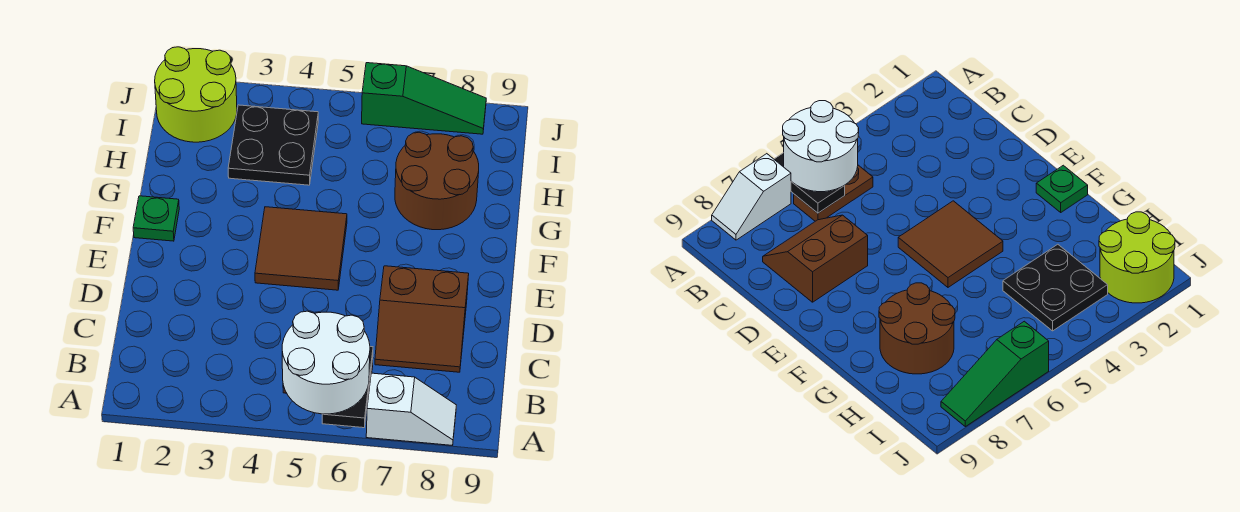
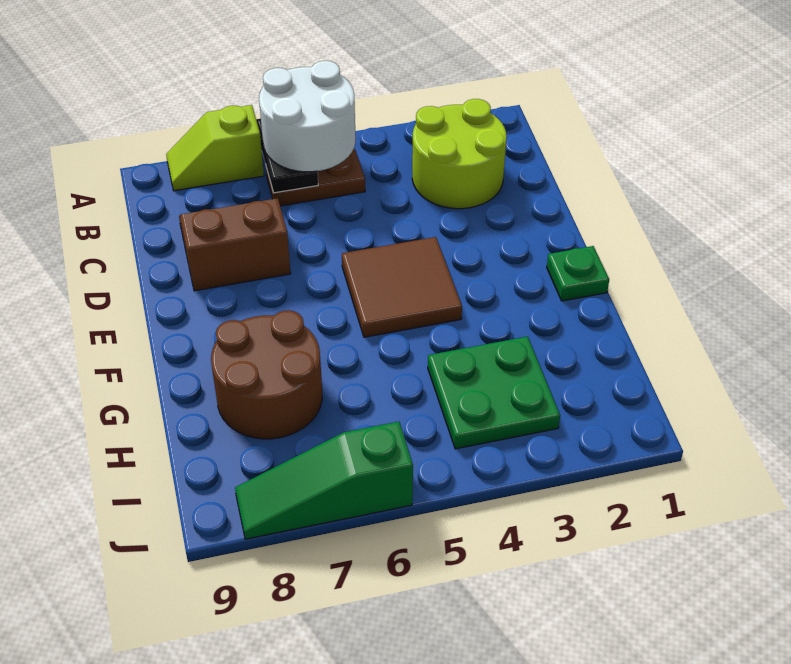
white slope A7:A8 level 1 top 7 -> lime slope A7:A8 level 1 top 7
black plate H3:I4 level 1 -> green plate H3:I4 level 1
lime round brick I1:J2 level 1 -> lime round brick B2:C3 level 1

